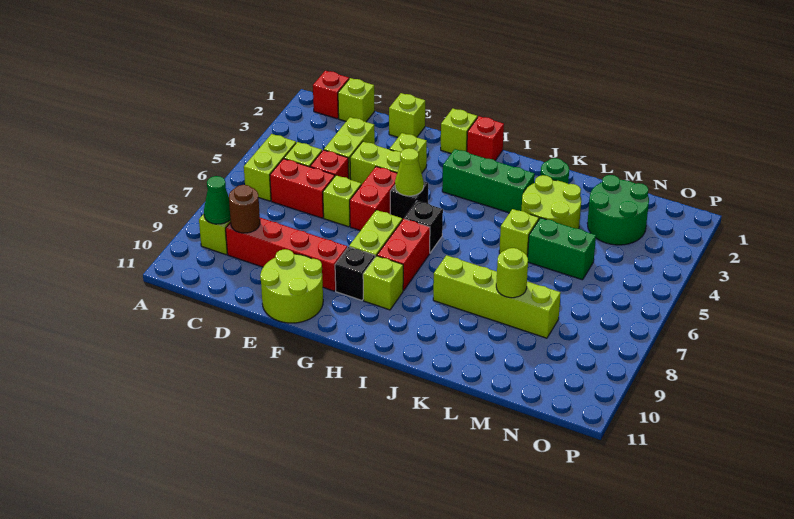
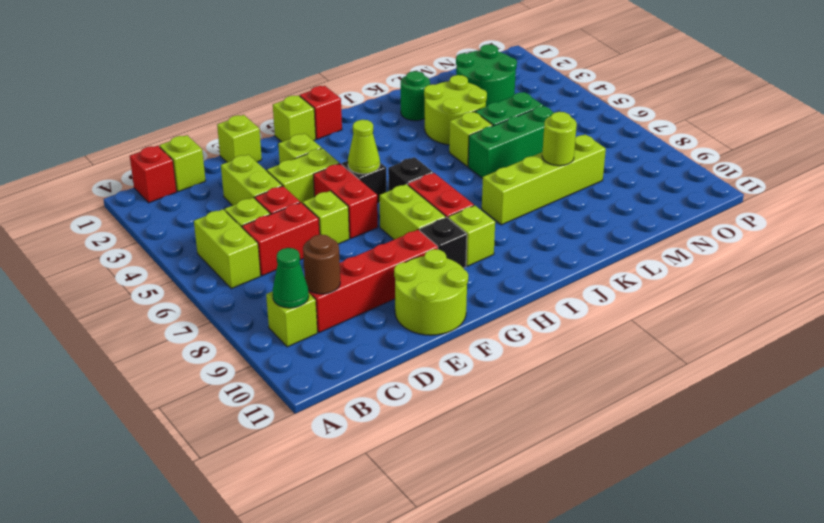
green brick H3:J3 level 1 -> green brick K6:M6 level 1

